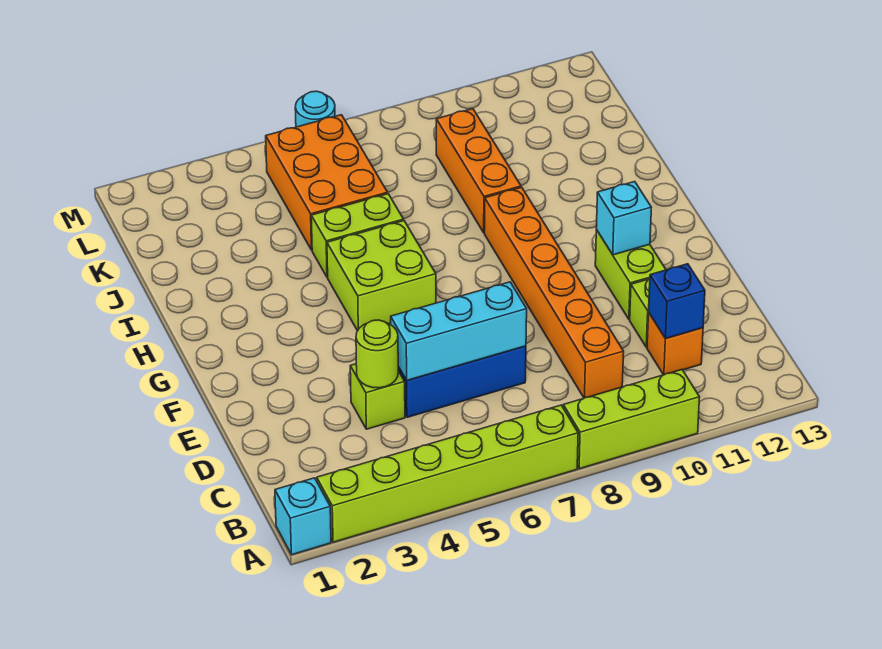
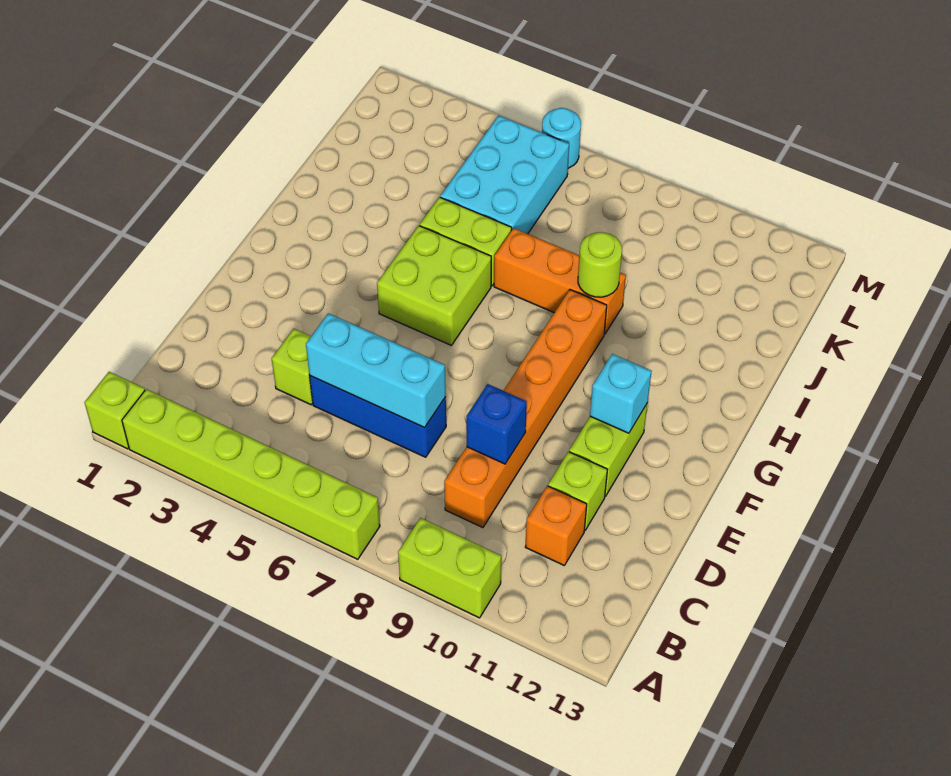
cyan brick A1 level 1 -> lime brick A1 level 1
lime brick A8:A10 level 1 -> lime brick A9:A10 level 1
blue brick C11 level 2 -> blue brick D9 level 2
lime round brick D4 level 2 -> lime round brick I9 level 2
orange brick I9:K9 level 1 -> orange brick I7:I9 level 1
orange brick J5:L6 level 1 -> cyan brick J5:L6 level 1

